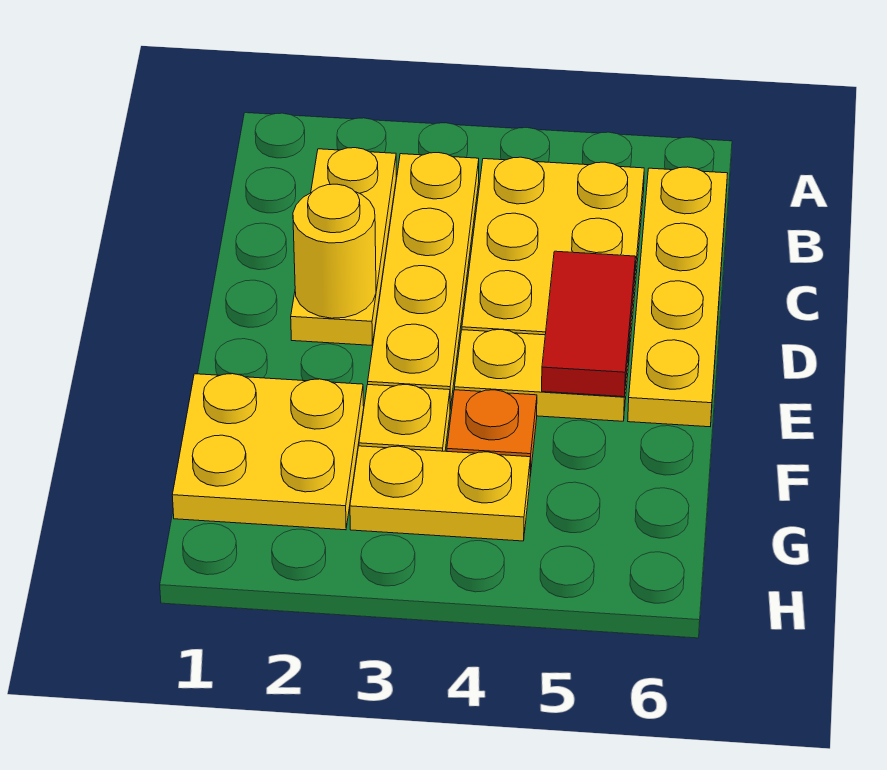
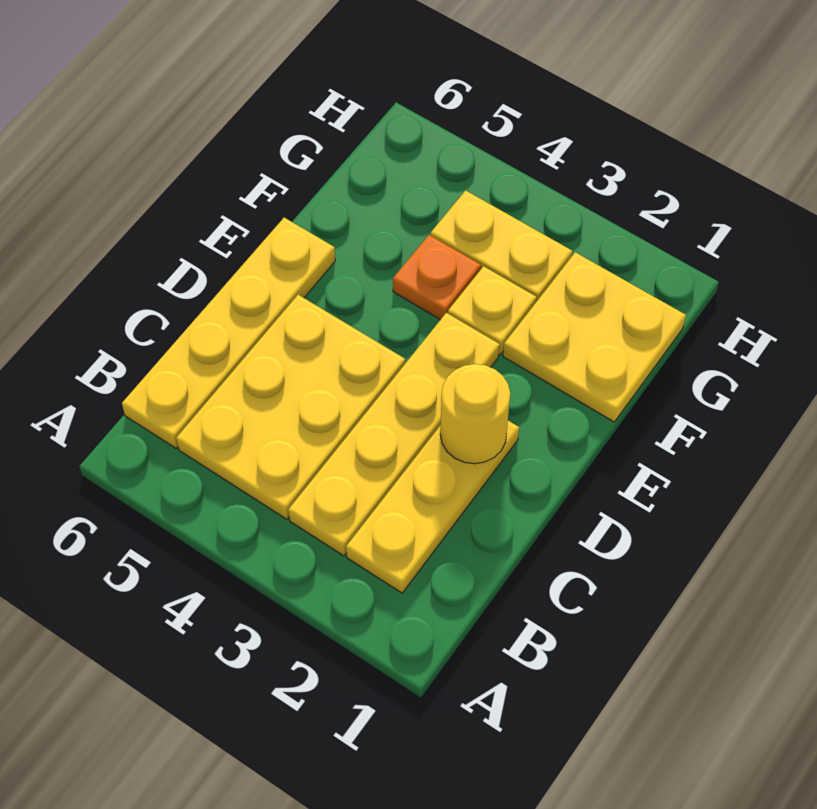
red tile D5:E5 level 2 -> none
yellow plate E4:E5 level 1 -> none

